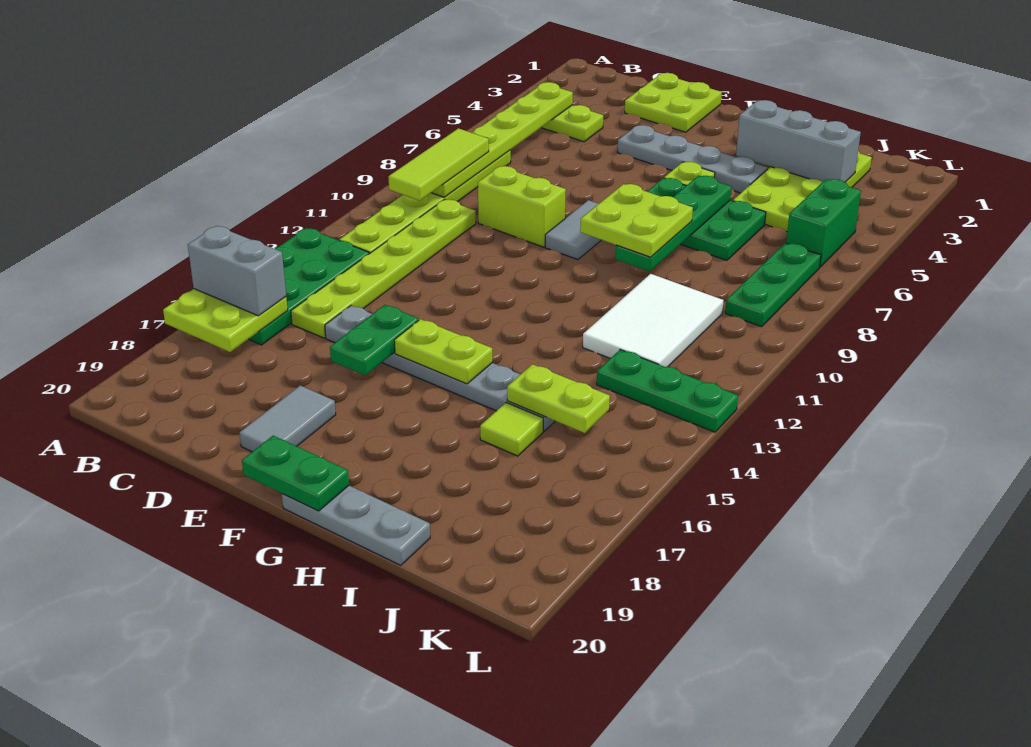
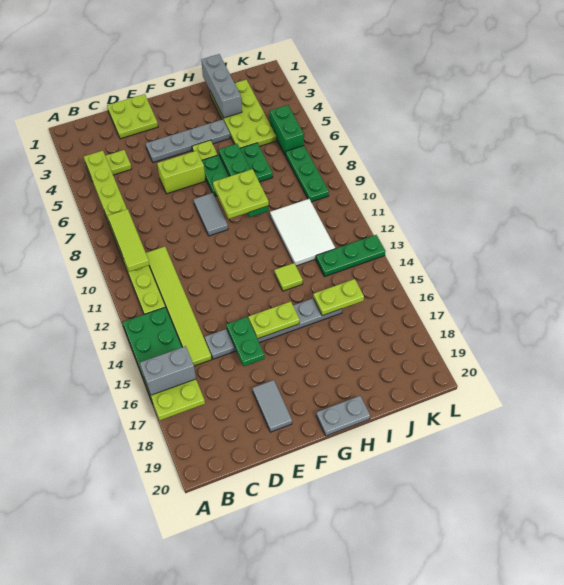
lime plate C10:C15 level 1 -> lime tile C10:C15 level 1
lime brick D9:E9 level 1 -> lime brick E6:F6 level 1
green plate F20:G20 level 2 -> none
grey plate G20:I20 level 1 -> grey plate G20:H20 level 1
grey brick H3:J3 level 2 -> grey brick I1:I3 level 2
lime tile I16 level 1 -> lime tile H13 level 1

